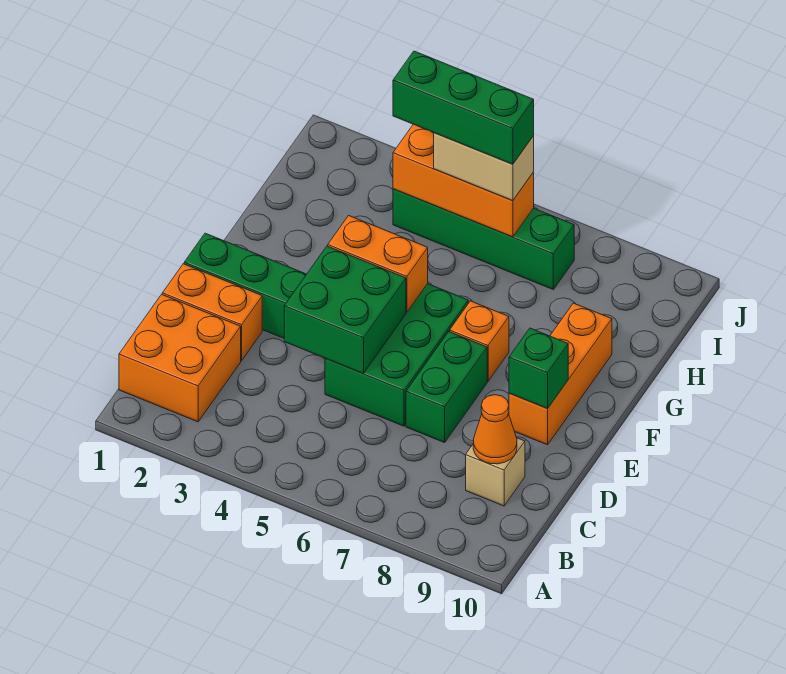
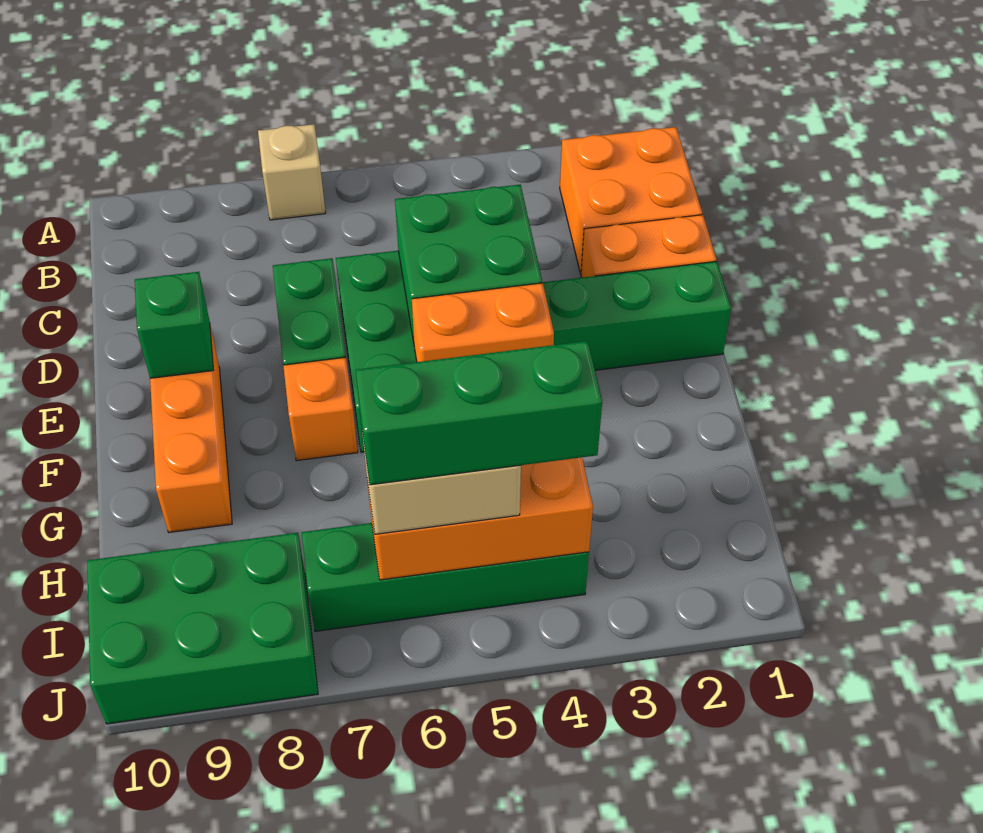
tan brick C9 level 1 -> tan brick A7 level 1
orange cone C9 level 2 -> none
none -> green brick I8:J10 level 1

